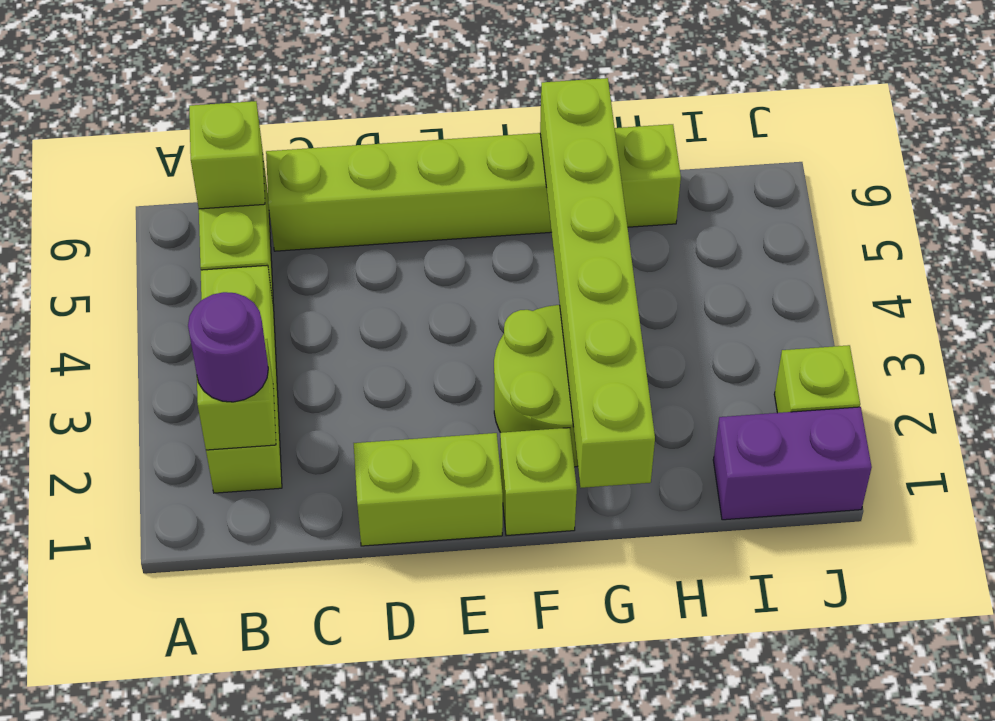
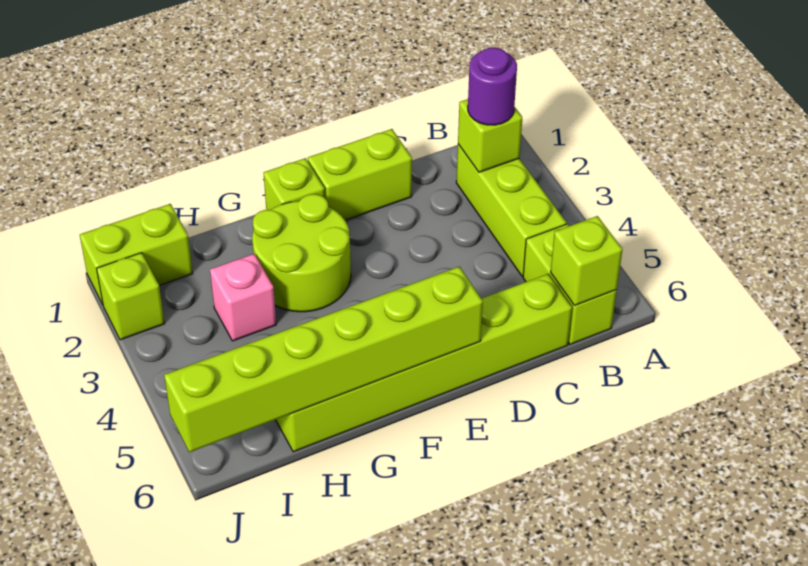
lime brick G1:G6 level 2 -> lime brick E6:J6 level 2
none -> pink brick H3 level 1
purple brick I1:J1 level 1 -> lime brick I1:J1 level 1

